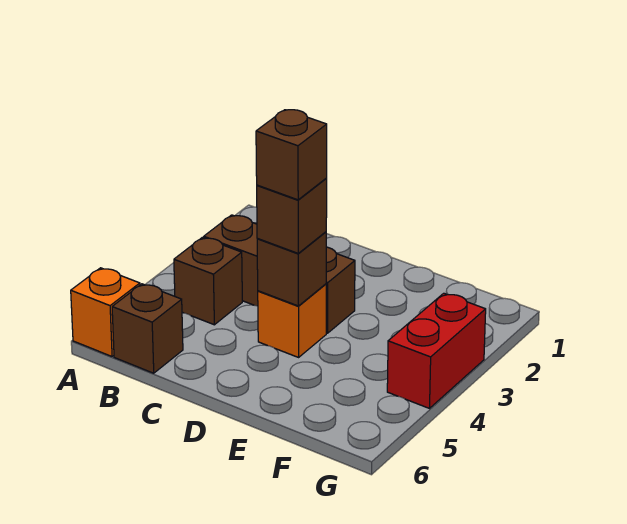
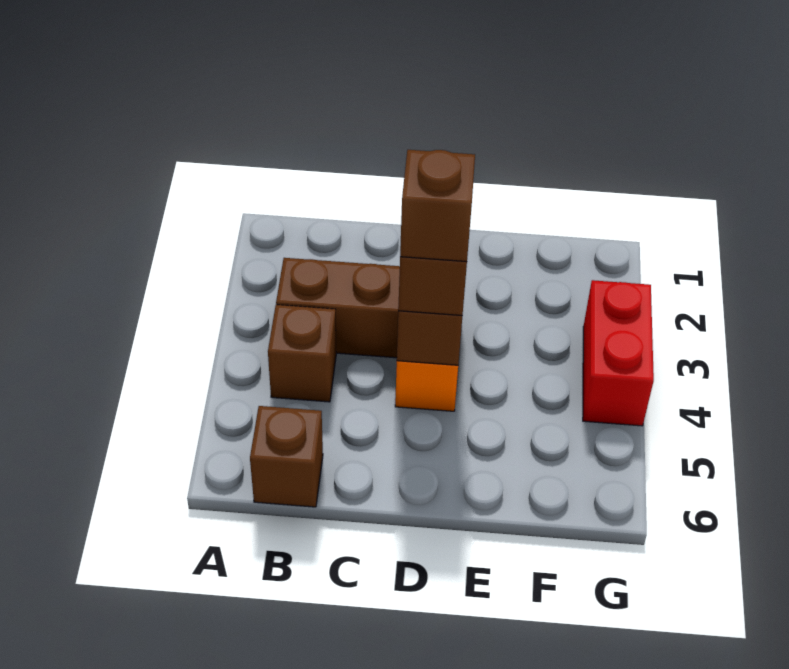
orange brick A6 level 1 -> none

